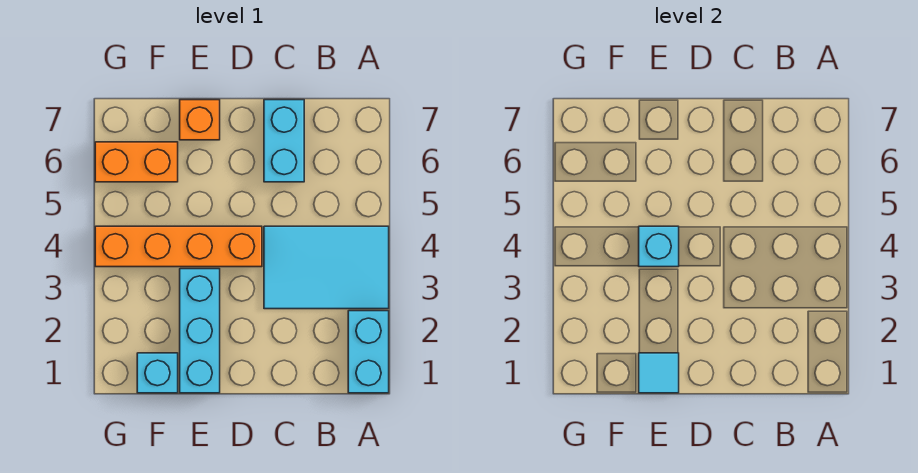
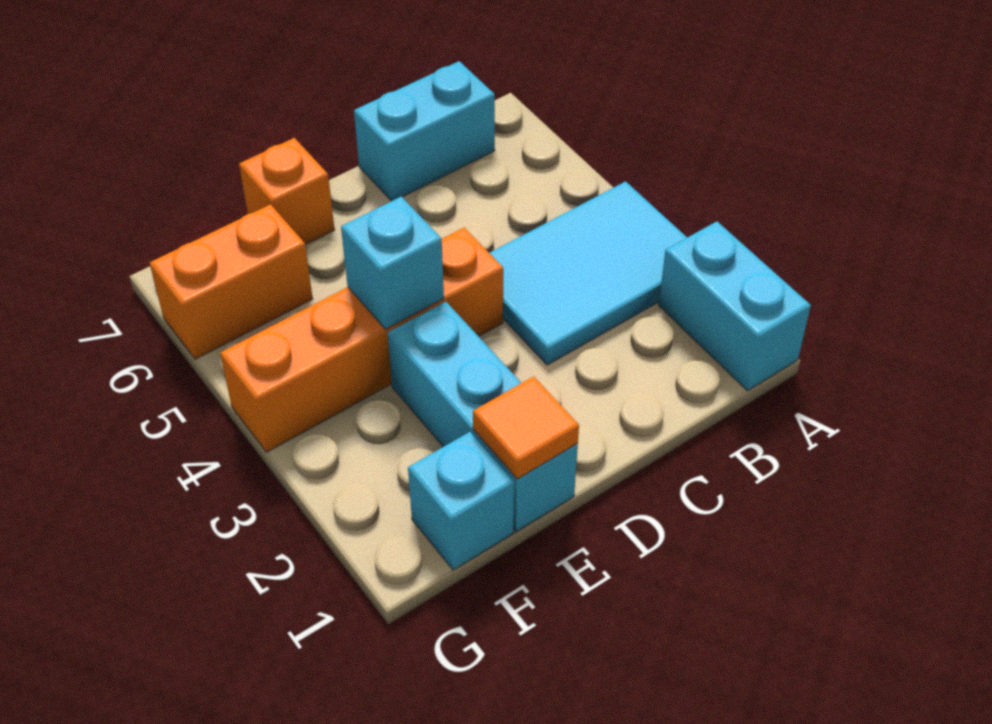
cyan brick C6:C7 level 1 -> cyan brick B7:C7 level 1
cyan tile E1 level 2 -> orange tile E1 level 2

